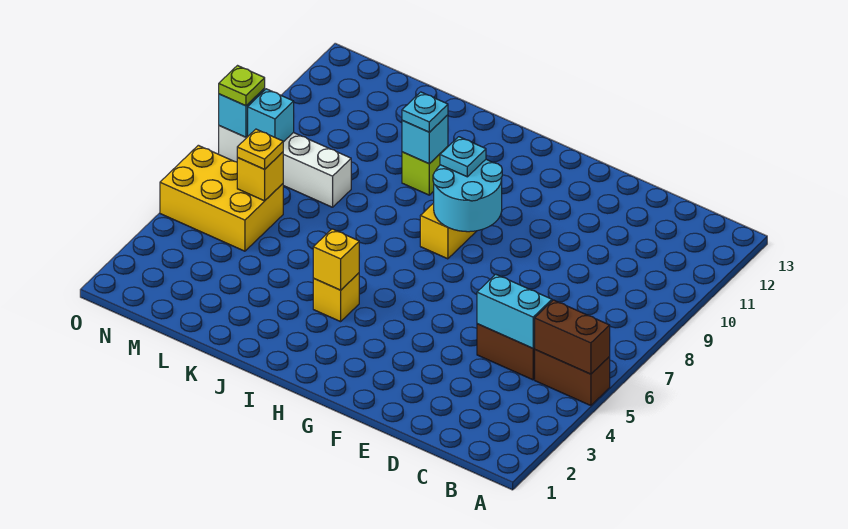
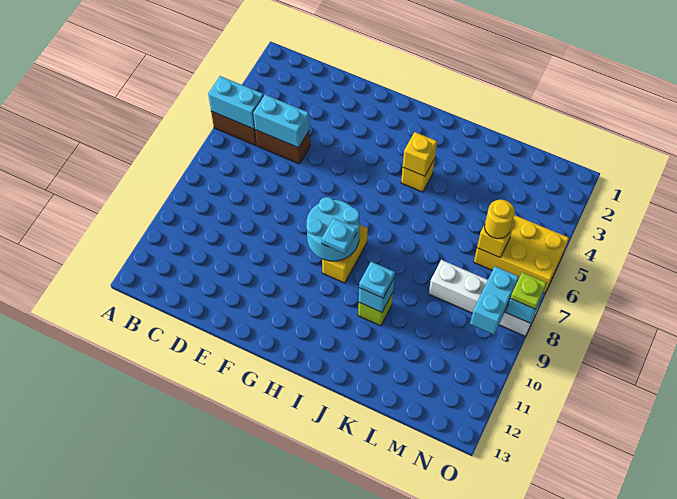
brown brick A5:B5 level 2 -> cyan brick A5:B5 level 2
yellow plate M6 level 3 -> yellow round brick M6 level 3
cyan brick N8 level 2 -> cyan brick N8:N9 level 2

